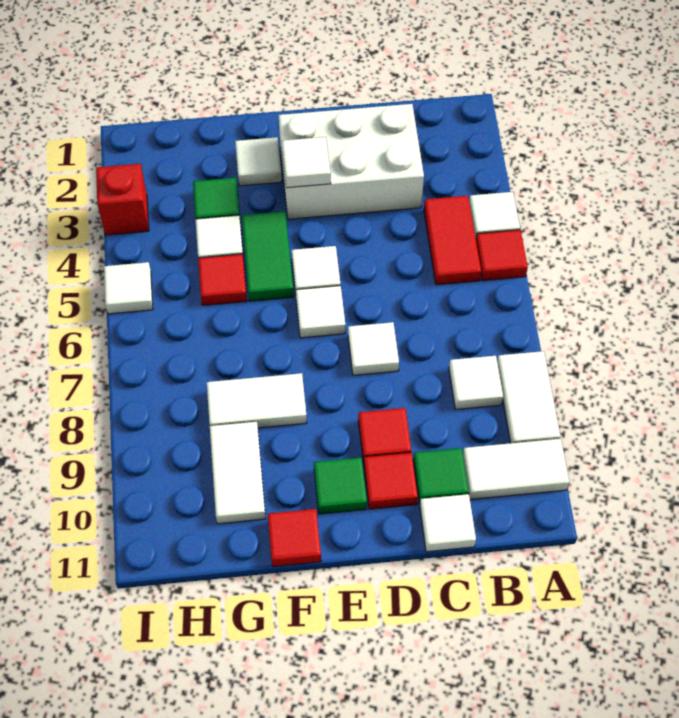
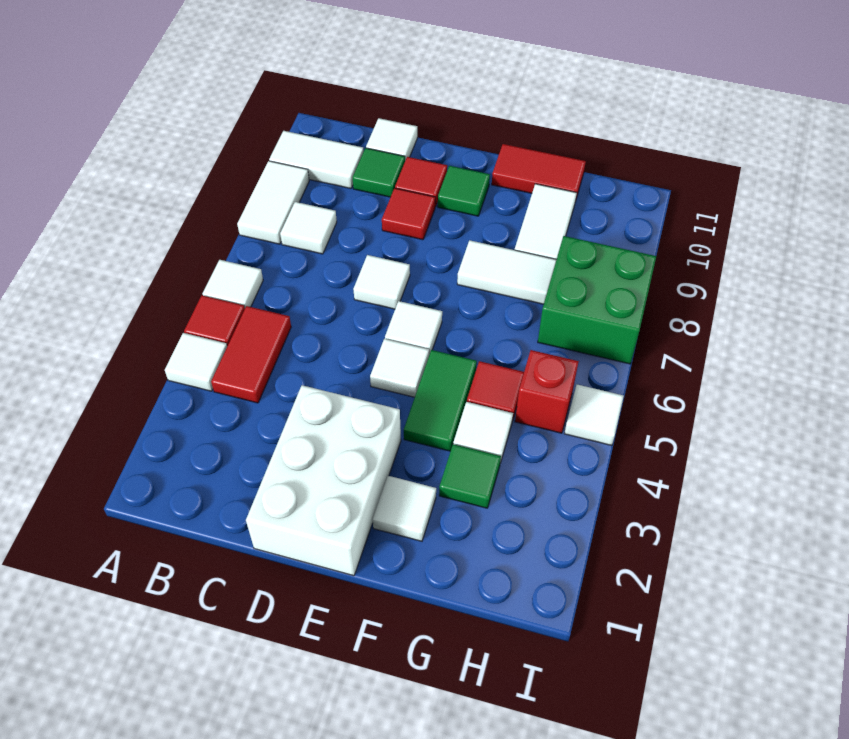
white brick C2:E3 level 1 -> white brick D1:E3 level 1
white tile E3 level 2 -> white tile A6 level 1
red tile F11 level 1 -> red tile F11:G11 level 1
none -> green brick H7:I8 level 1
red brick I3 level 1 -> red brick H5 level 1

